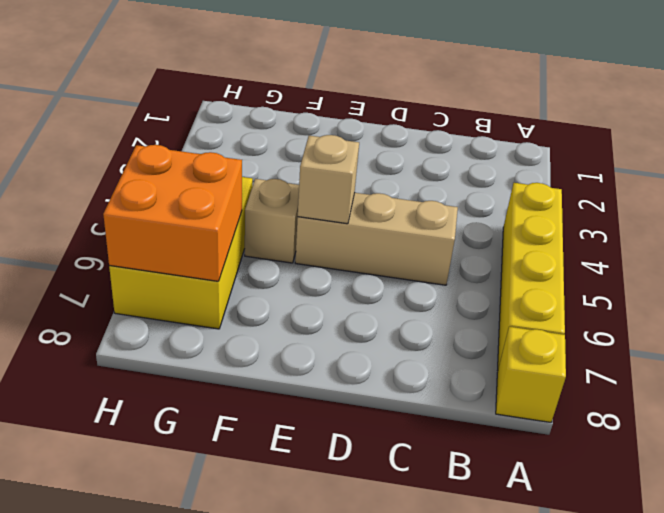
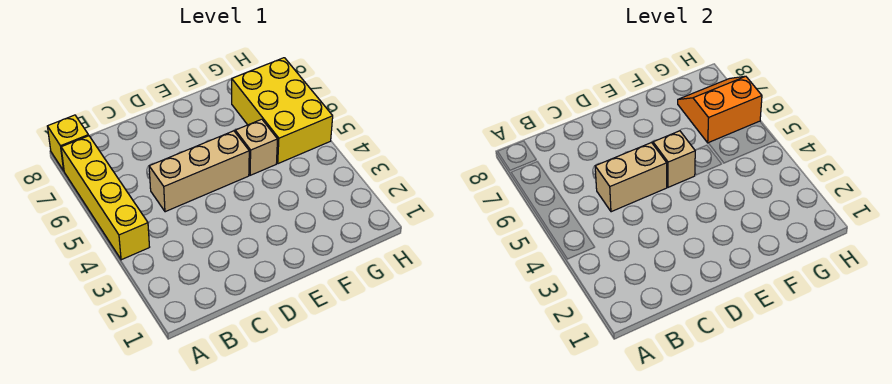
none -> tan brick C5:D5 level 2
orange brick G6:H7 level 2 -> orange slope G6:H7 level 2 top 6

